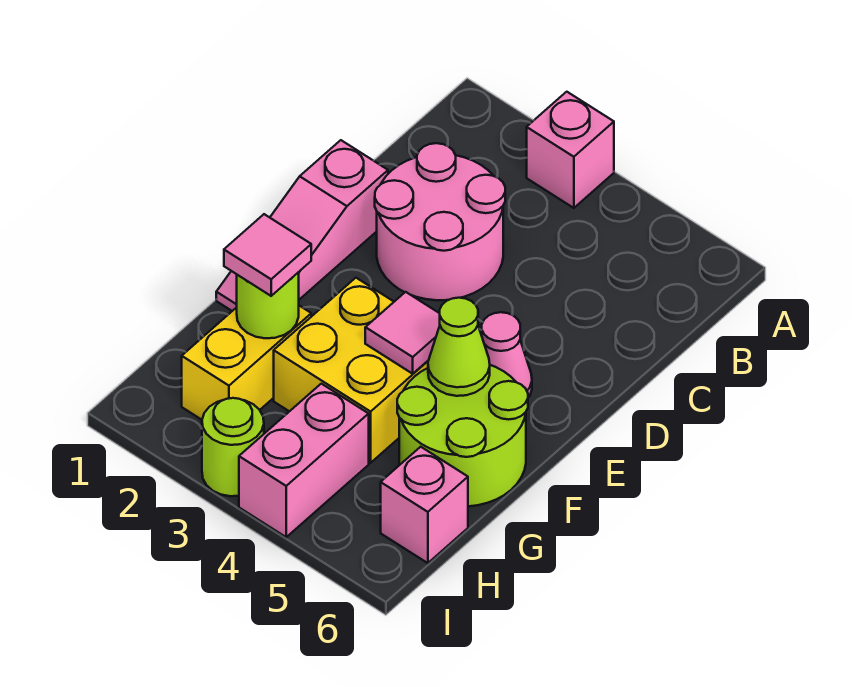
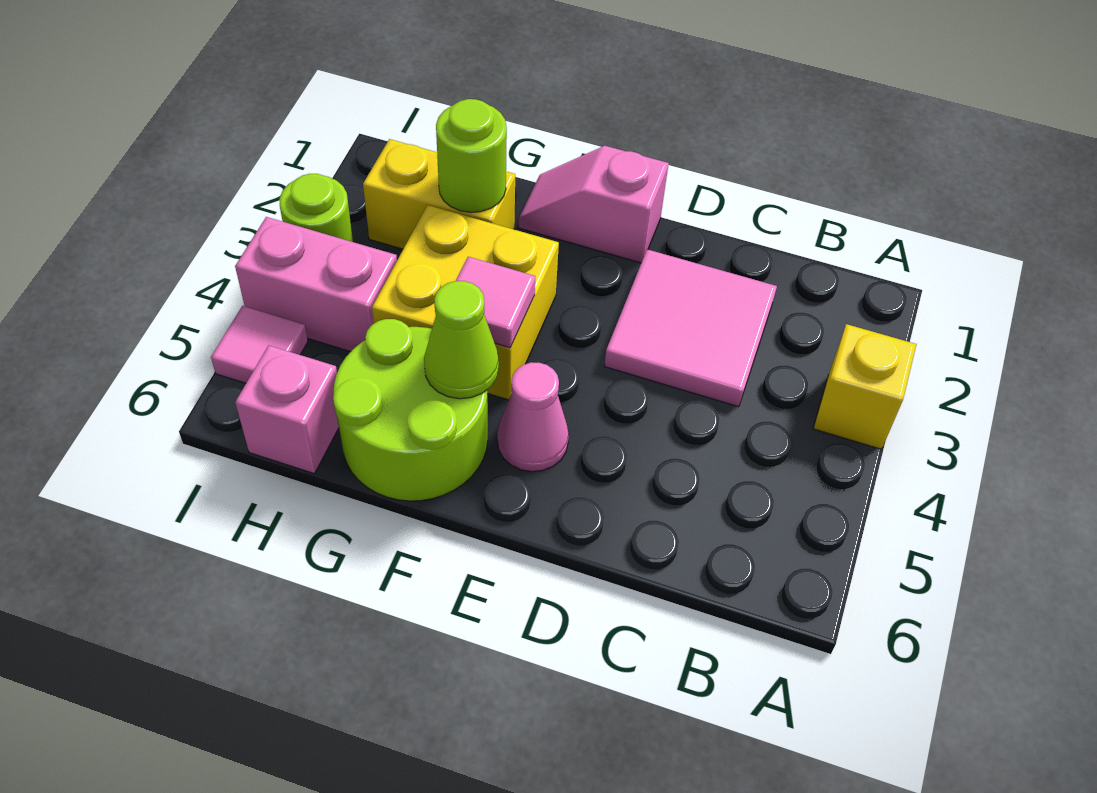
pink brick A3 level 1 -> yellow brick A3 level 1
pink round brick C2:D3 level 1 -> pink tile C2:D3 level 1
pink slope D1:F1 level 1 top D -> pink slope E1:F1 level 1 top E
pink tile G2 level 3 -> pink tile I5 level 1

